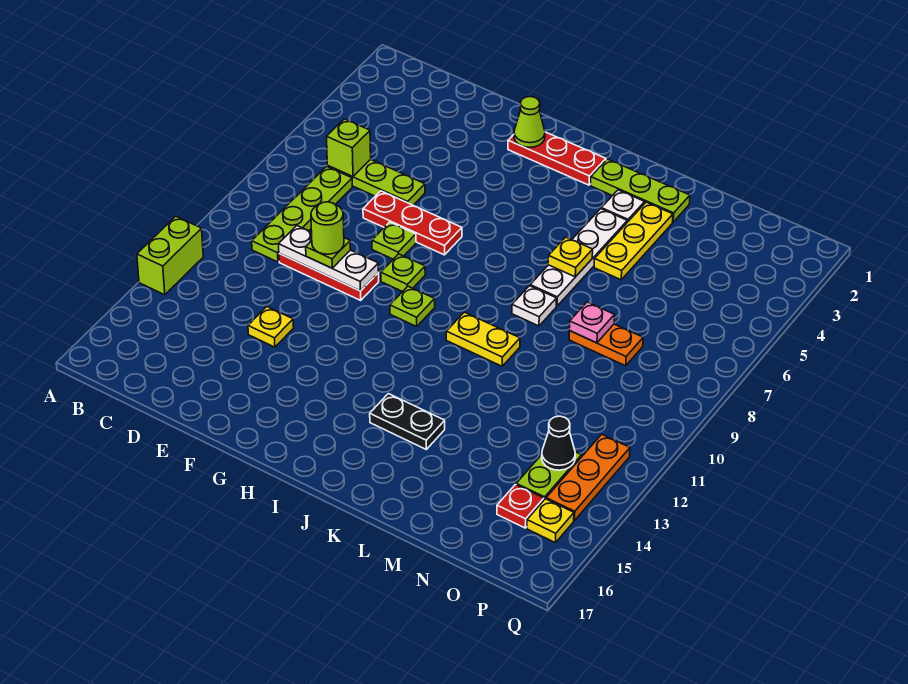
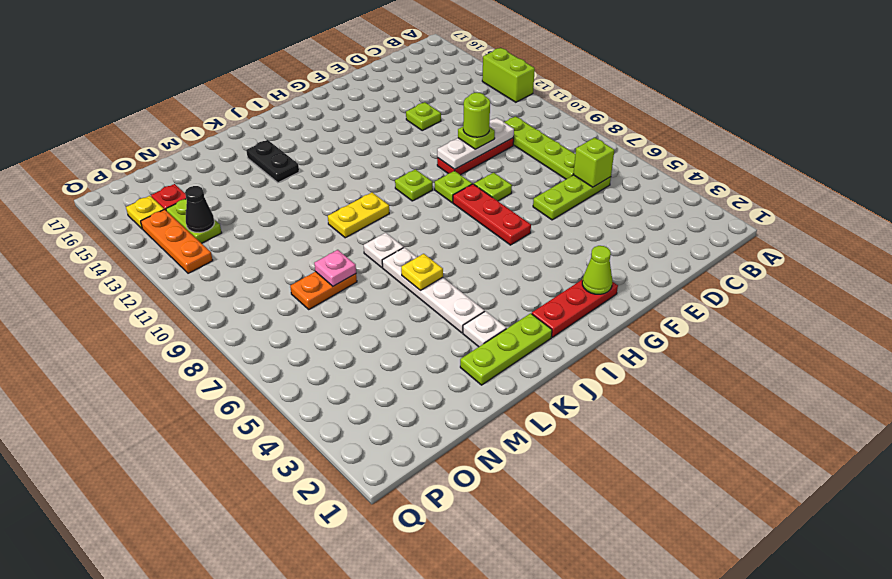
red plate E7:G7 level 1 -> red plate G6:G8 level 1
yellow plate E13 level 1 -> lime plate E13 level 1
black plate J14:K14 level 1 -> black plate K14:K15 level 1
yellow plate L3:L5 level 1 -> none

